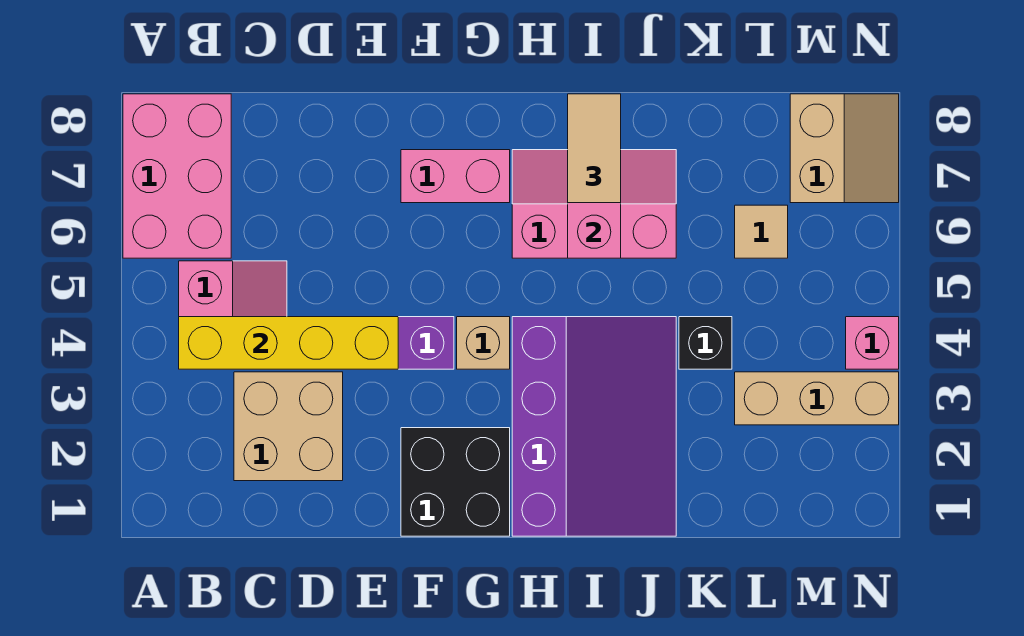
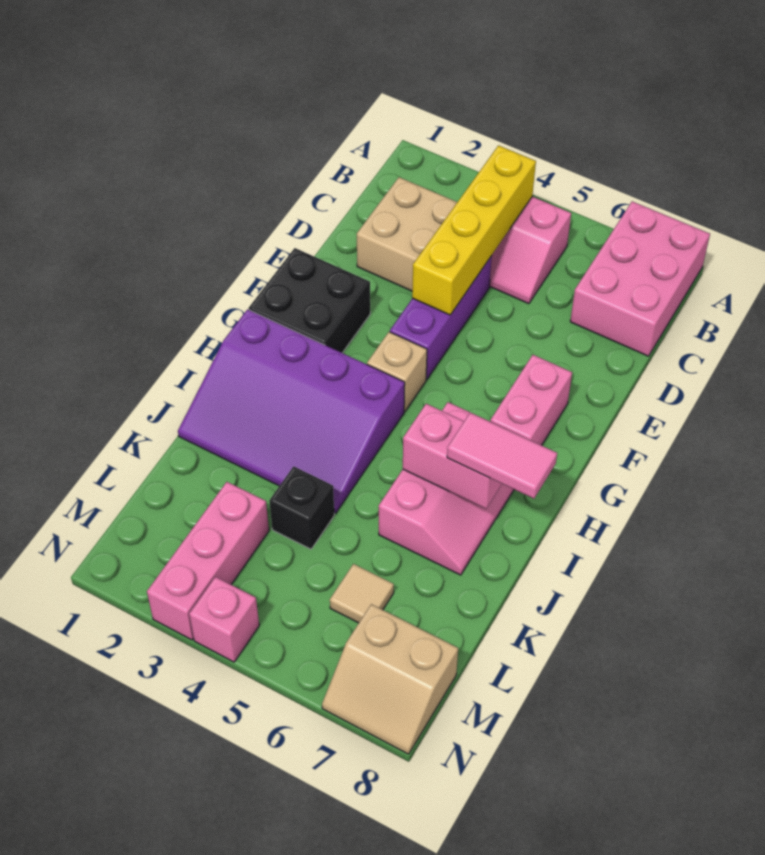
pink brick A6:B8 level 1 -> pink brick A7:C8 level 1
tan tile I7:I8 level 3 -> pink tile I7:I8 level 3
tan brick L3:N3 level 1 -> pink brick L3:N3 level 1

